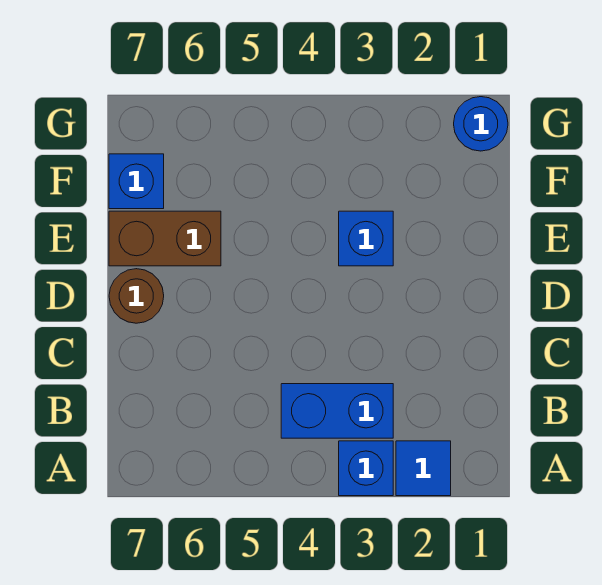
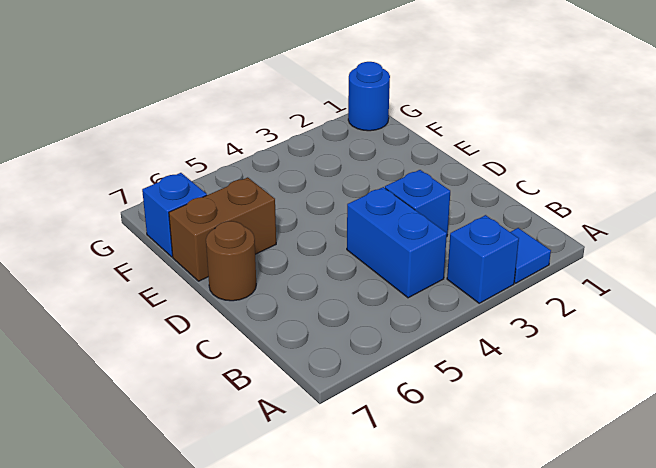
blue brick B3:B4 level 1 -> blue brick B4:C4 level 1
blue brick E3 level 1 -> blue brick C3 level 1

